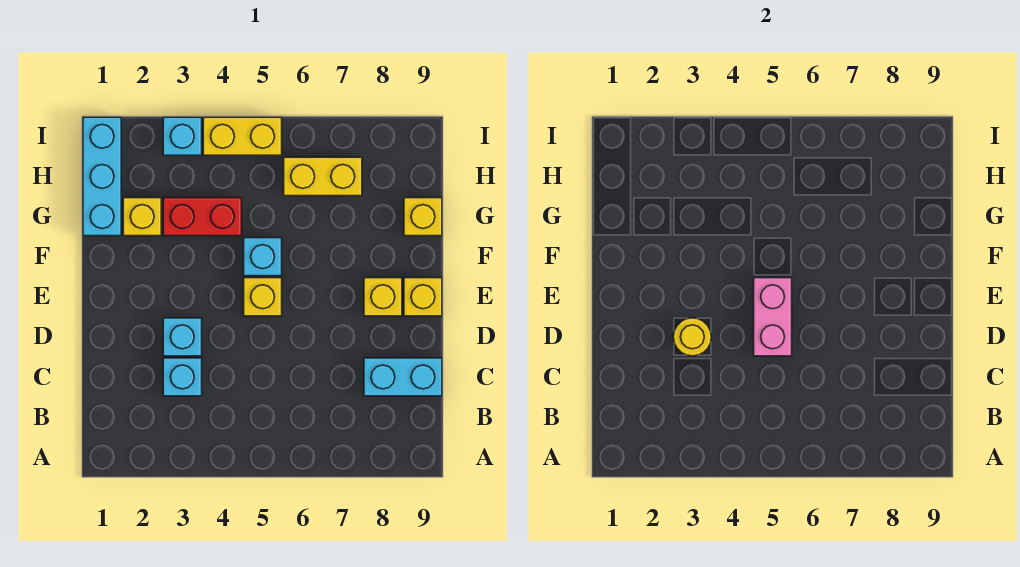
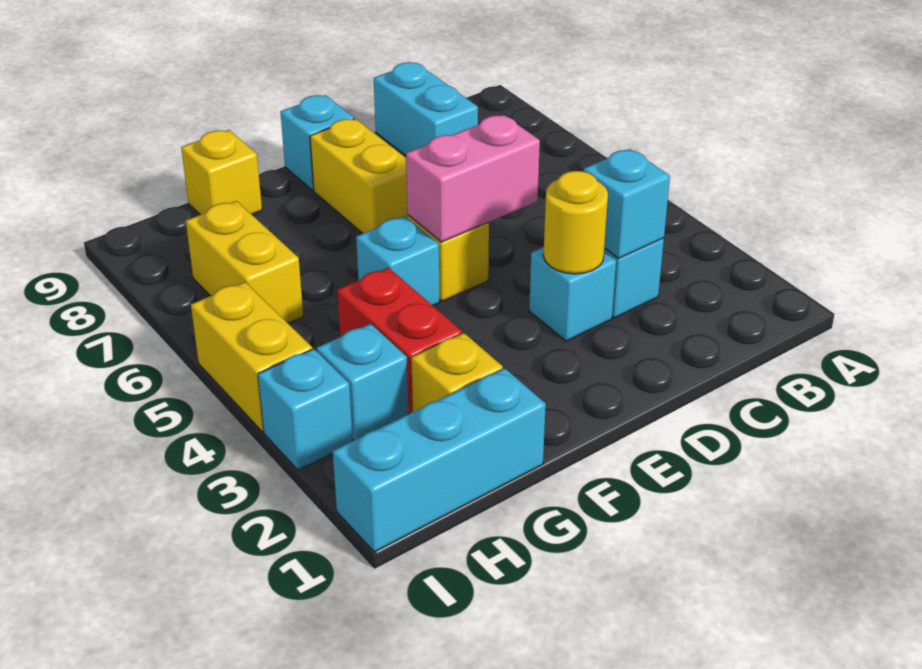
none -> cyan brick C3 level 2
yellow brick E8 level 1 -> yellow brick E7:E8 level 1
yellow brick E9 level 1 -> cyan brick E9 level 1
none -> cyan brick H3 level 1

